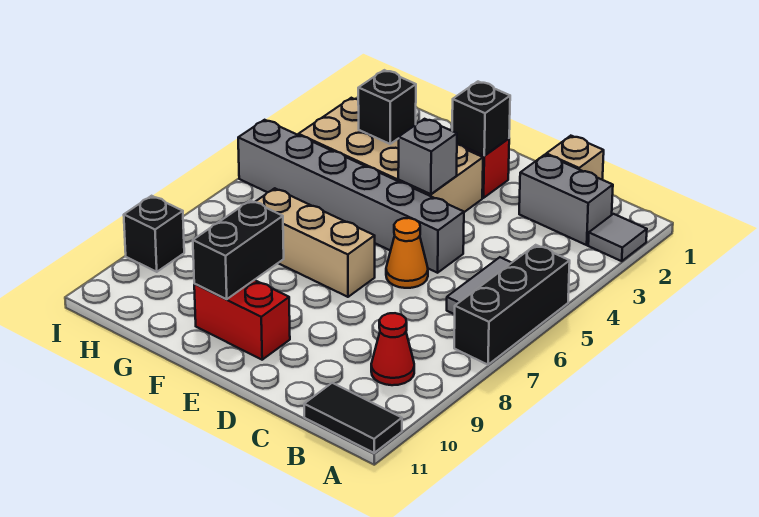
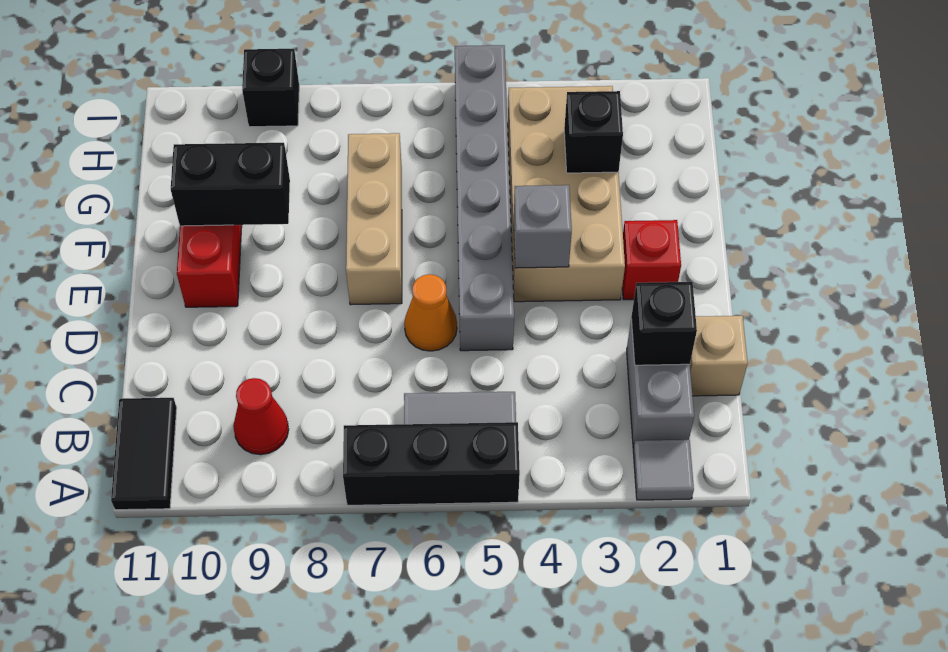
black brick E2 level 2 -> black brick C2 level 2

